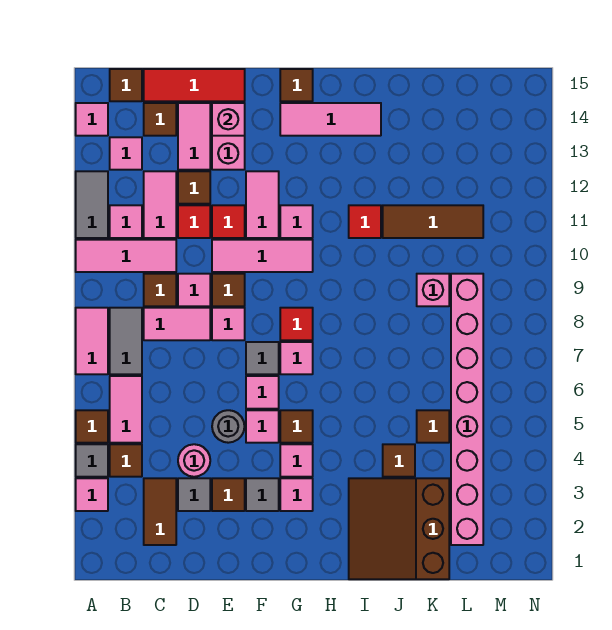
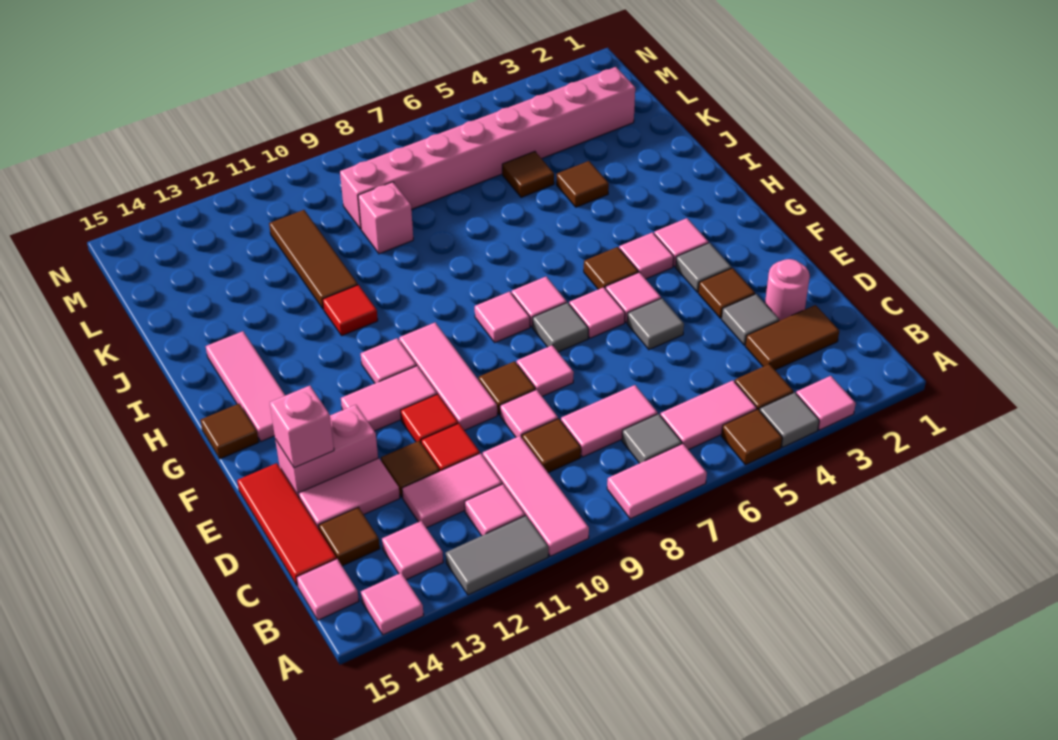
grey tile B7:B8 level 1 -> grey tile B7 level 1
brown tile B15 level 1 -> pink tile B15 level 1
pink tile C8:D8 level 1 -> pink tile C7:C8 level 1
pink round brick D4 level 1 -> pink round brick D2 level 1
grey round brick E5 level 1 -> grey tile E5 level 1
red tile G8 level 1 -> pink tile G8 level 1
brown slope I1:K3 level 1 top K -> none

